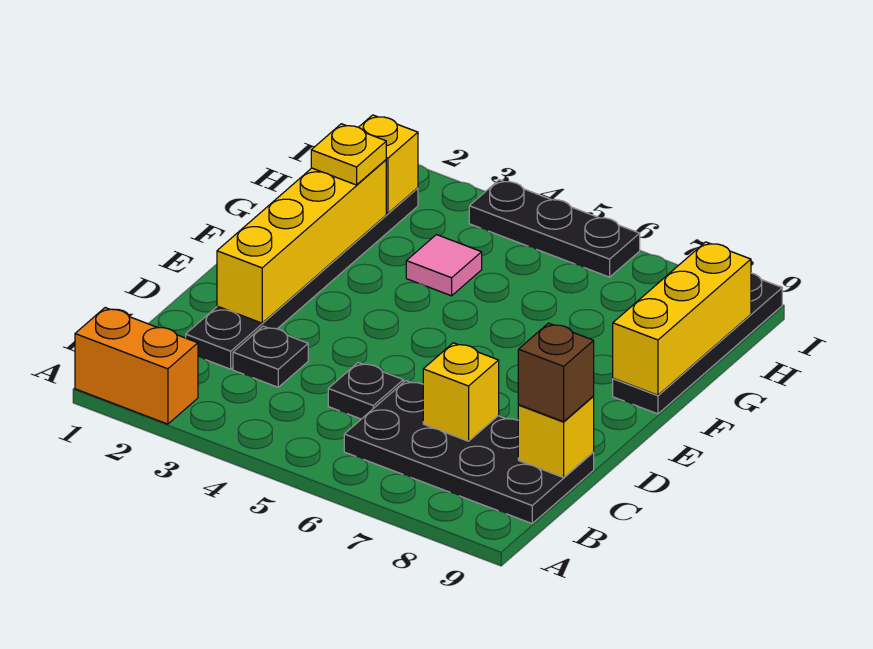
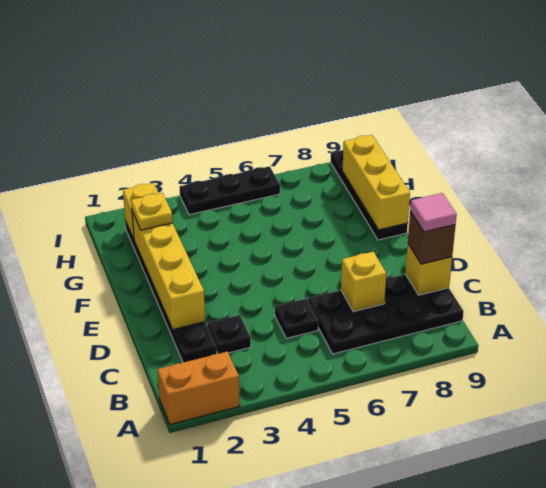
pink tile G4 level 1 -> pink tile C9 level 4

